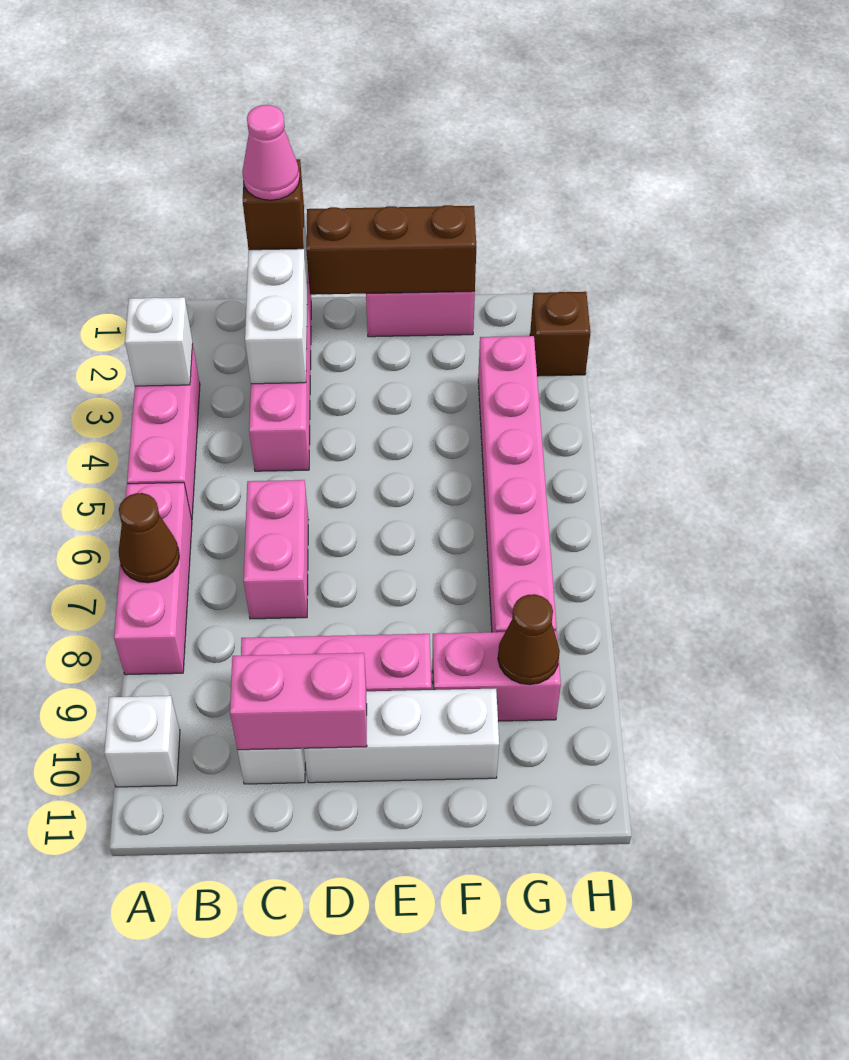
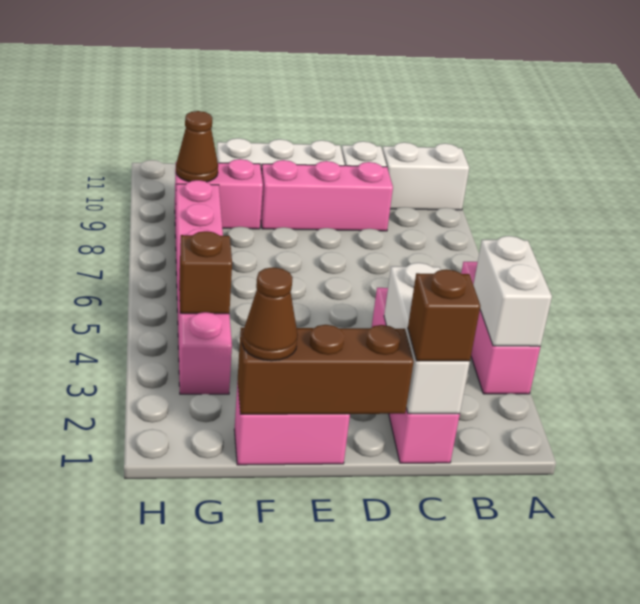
white brick A3 level 2 -> white brick A3:A4 level 2
pink brick A6:A8 level 1 -> none
brown cone A7 level 2 -> brown cone F1 level 3
white brick A10 level 1 -> white brick A10:B10 level 1
pink cone C1 level 4 -> none
pink brick C6:C7 level 1 -> none
pink brick C10:D10 level 2 -> none
brown brick H2 level 1 -> brown brick G4 level 2

